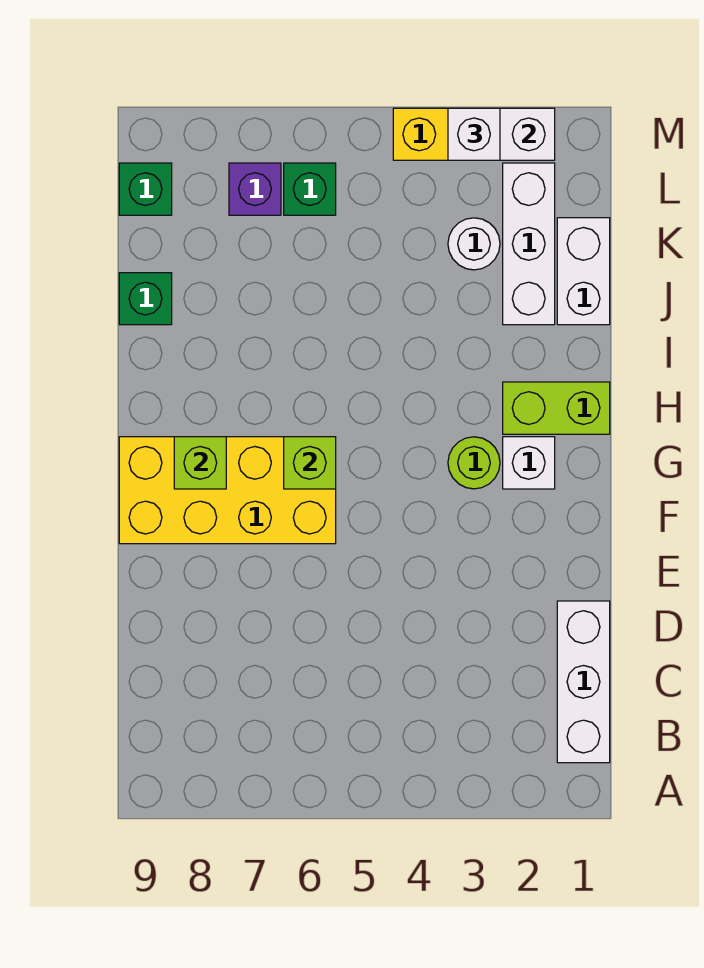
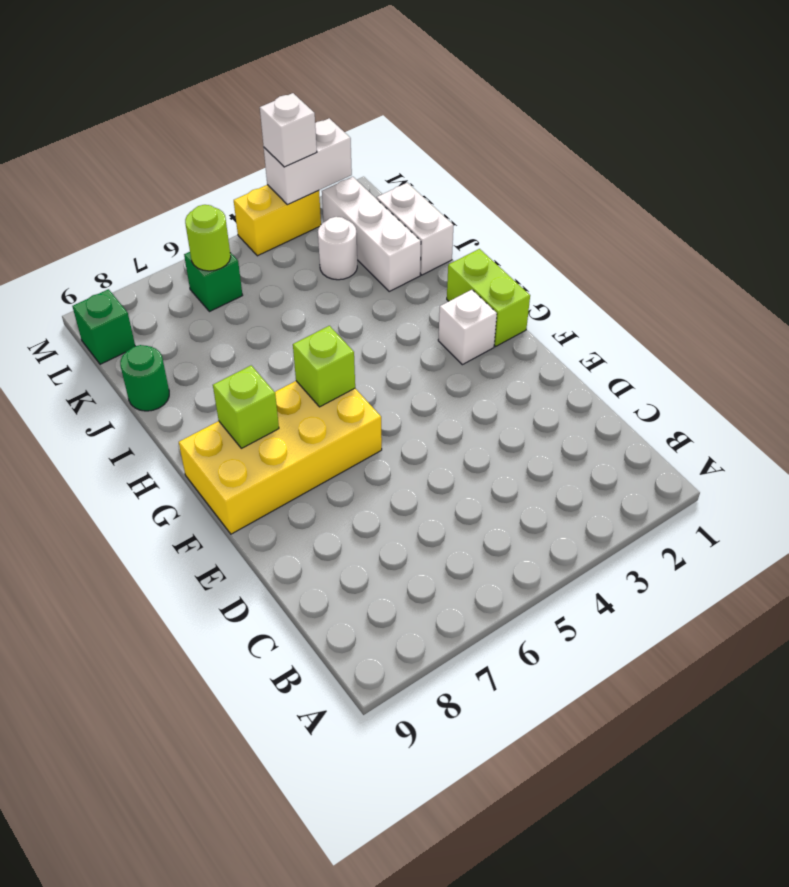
white brick B1:D1 level 1 -> none
lime round brick G3 level 1 -> lime round brick L6 level 2
lime brick H1:H2 level 1 -> lime brick G1:H1 level 1
green brick J9 level 1 -> green round brick J9 level 1
purple brick L7 level 1 -> none

